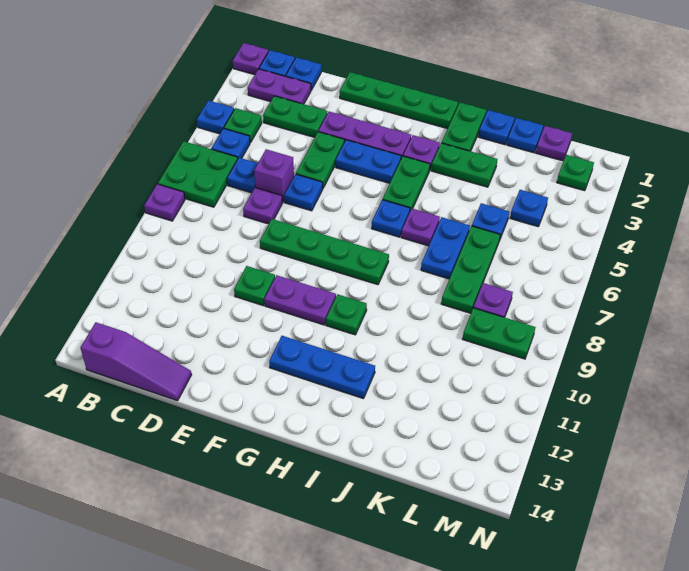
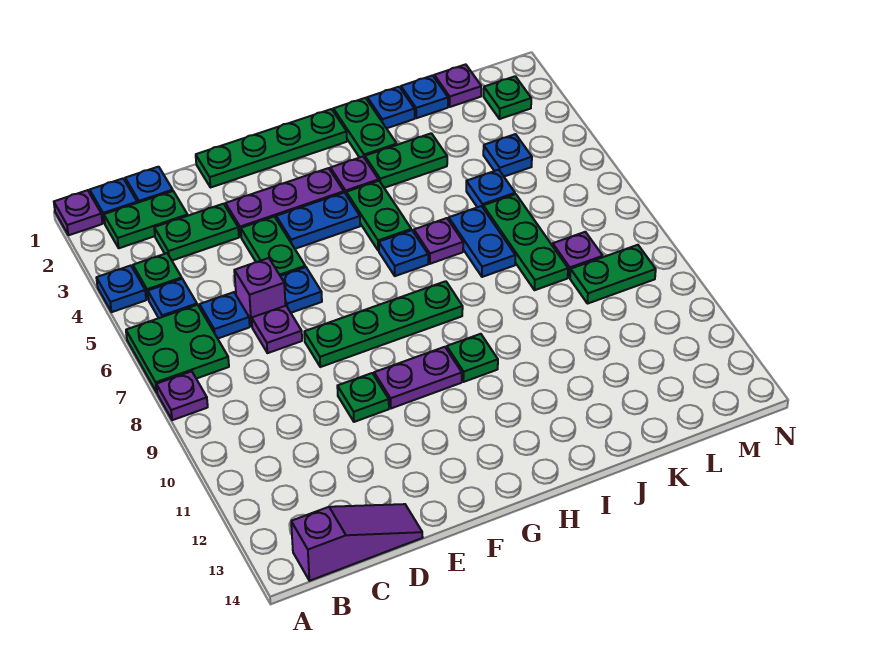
purple plate B2:C2 level 1 -> green plate B2:C2 level 1
blue plate G12:I12 level 1 -> none

